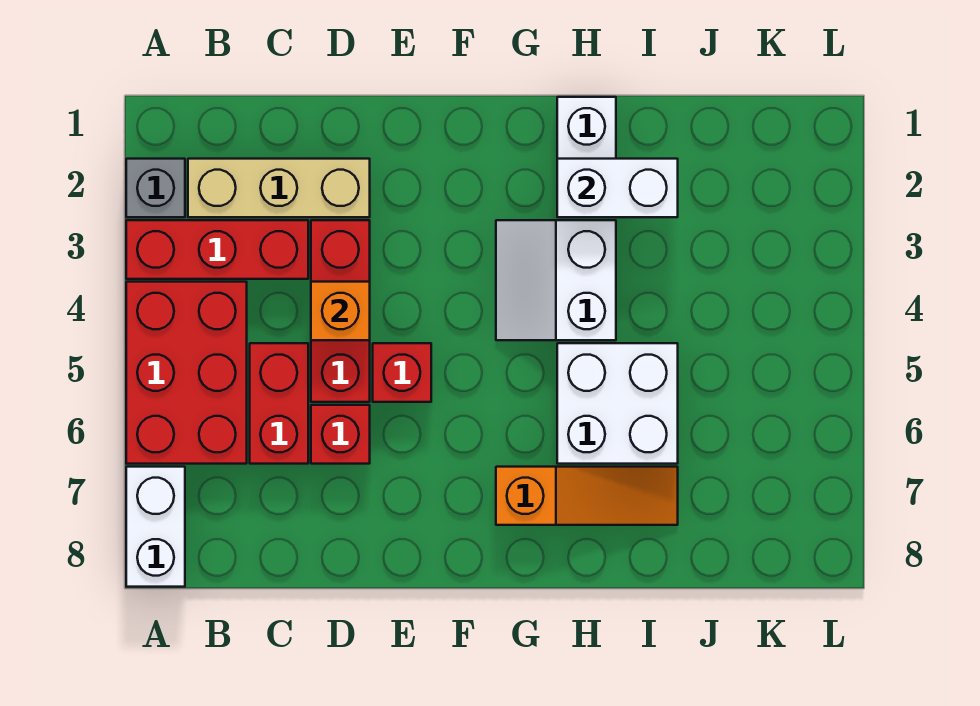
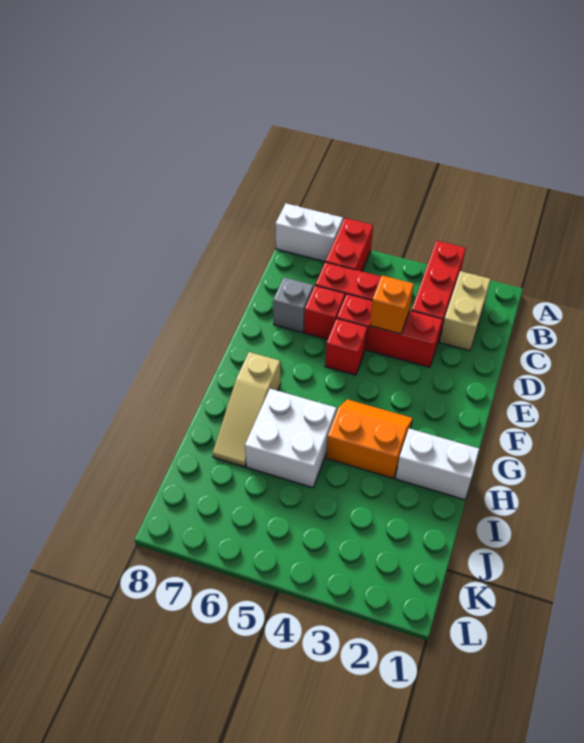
grey brick A2 level 1 -> grey brick D7 level 1
red brick A4:B6 level 1 -> red brick A6:B6 level 1
tan brick B2:D2 level 1 -> tan brick B2:C2 level 1
white slope G3:H4 level 1 top H -> orange slope G3:H4 level 1 top H
orange slope G7:I7 level 1 top G -> tan slope G7:I7 level 1 top G
white brick H2:I2 level 2 -> none

